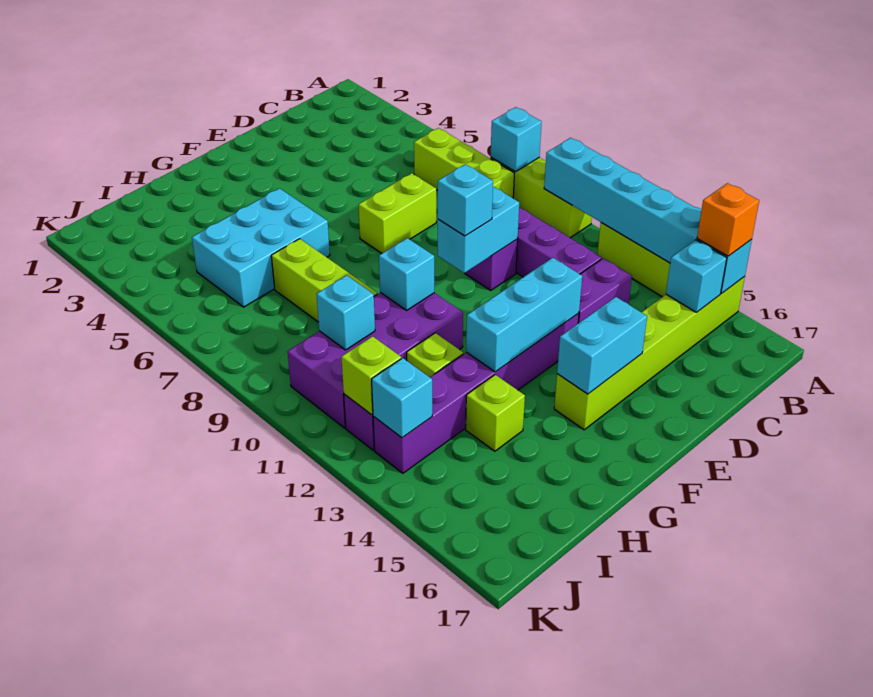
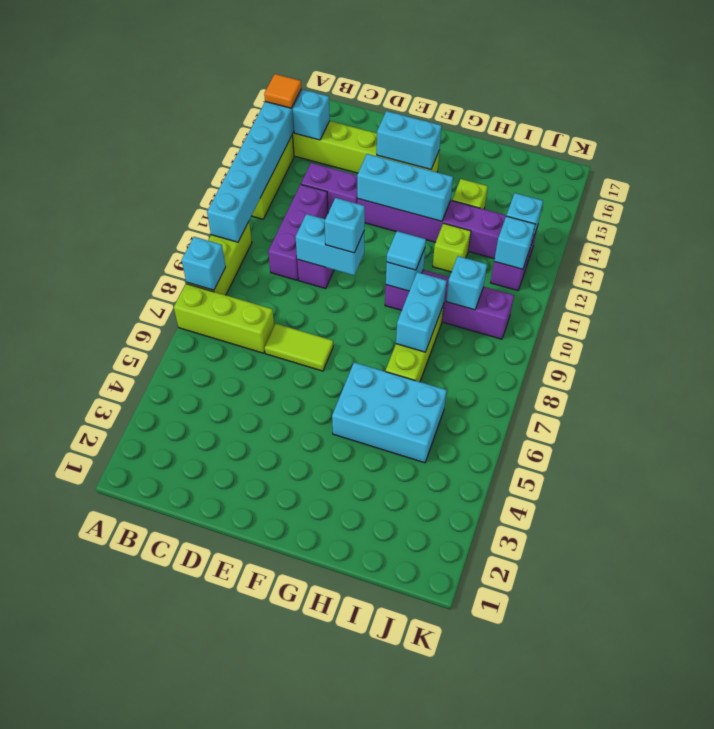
orange brick A15 level 3 -> orange tile A15 level 3
lime brick B6:B8 level 1 -> lime brick A7:C7 level 1
lime brick D7:E7 level 1 -> lime tile D7:E7 level 1
purple brick G10:J11 level 1 -> purple brick G10:J10 level 1
none -> cyan tile G10 level 3
none -> cyan brick H8:H9 level 2
lime brick J12 level 2 -> cyan brick J12 level 2

